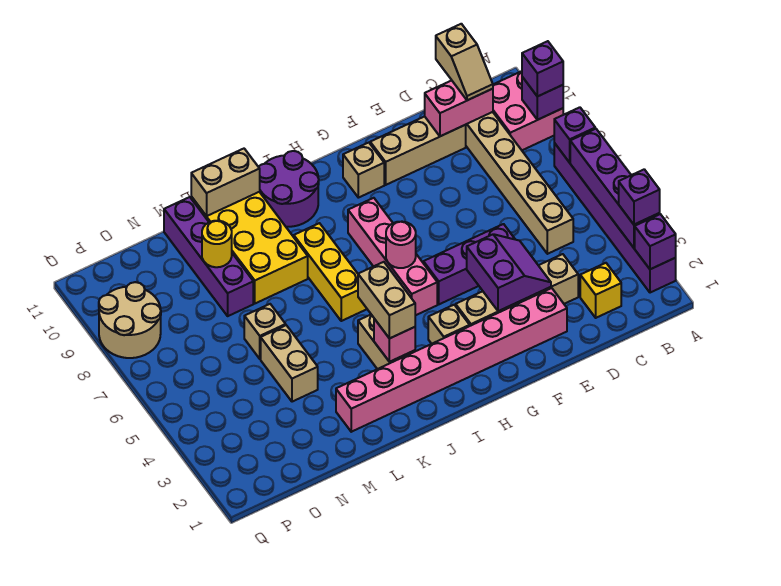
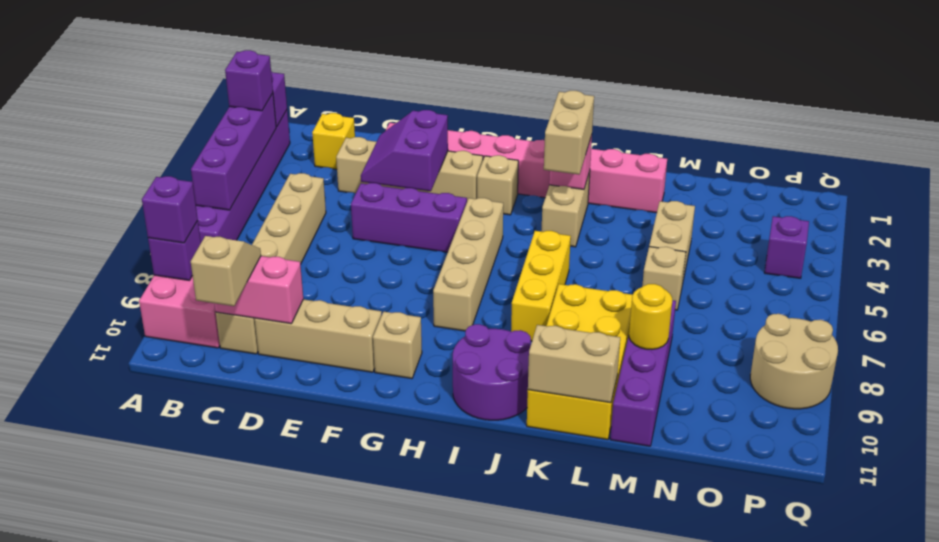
purple brick A7 level 2 -> purple brick P4 level 1
pink brick H5:H8 level 1 -> tan brick H5:H8 level 1
pink round brick H6 level 2 -> none

